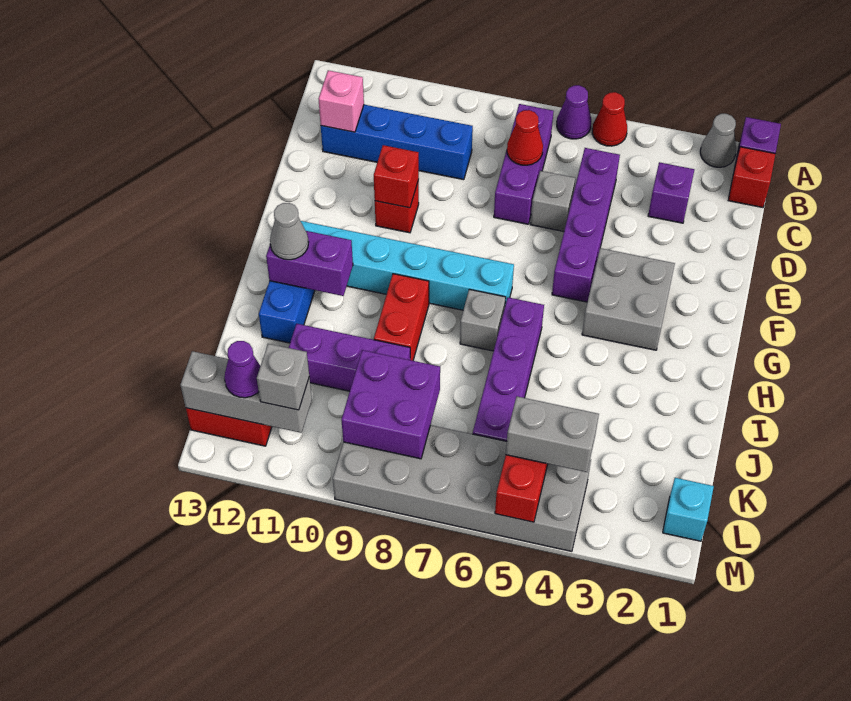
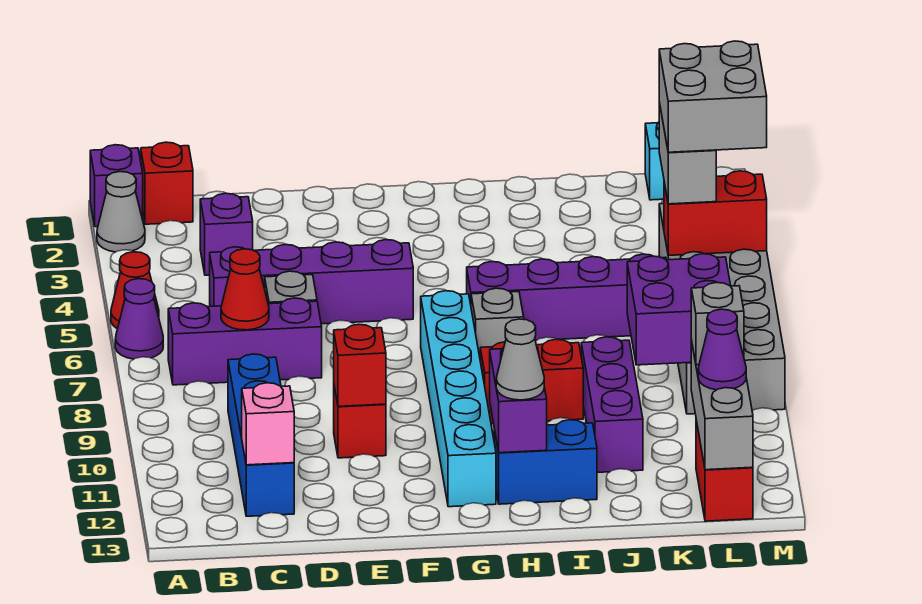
grey brick F3:G4 level 1 -> grey brick L4:M5 level 4

